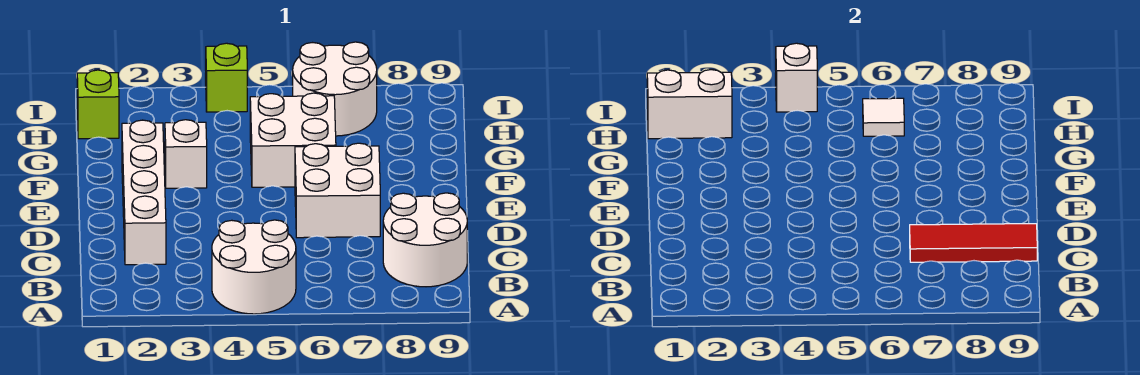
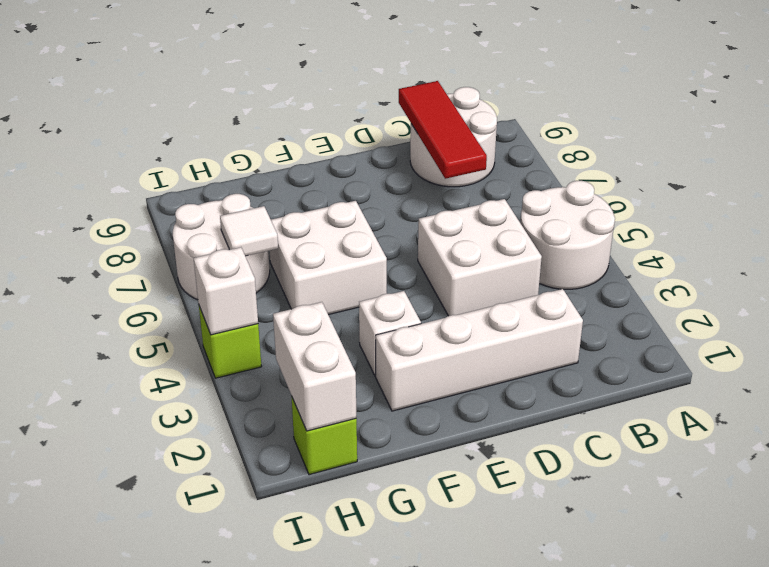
white brick D6:E7 level 1 -> white brick C4:D5 level 1

